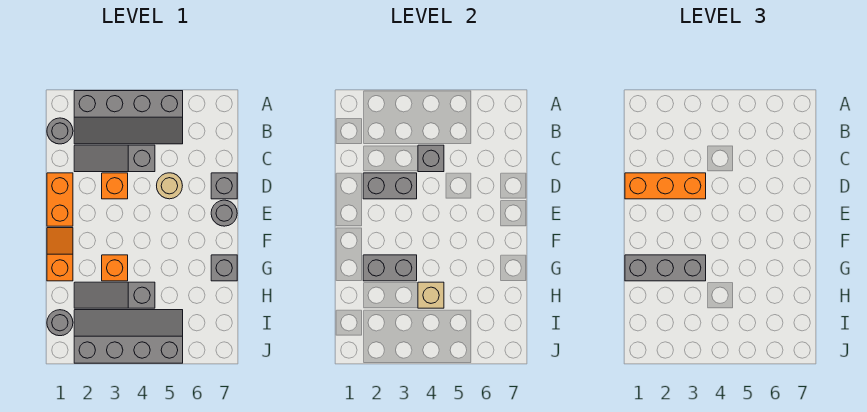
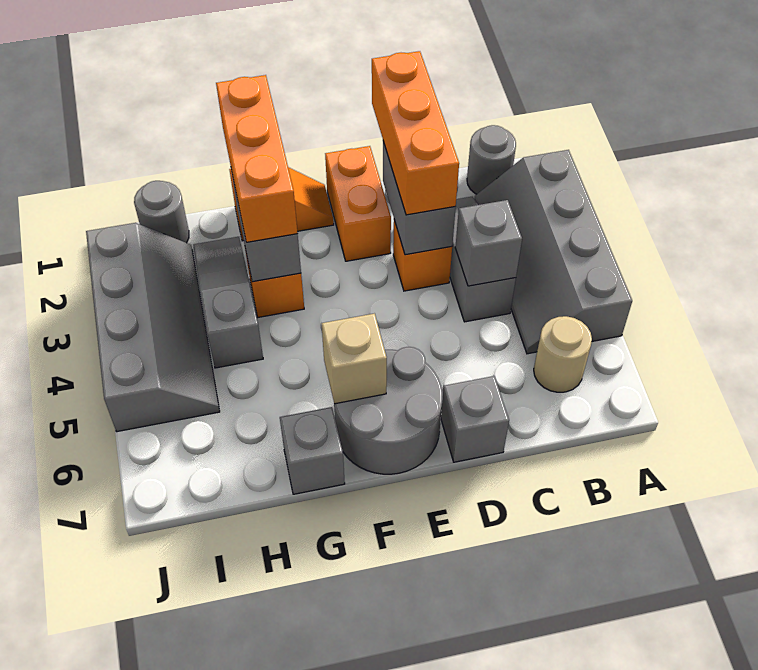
orange brick D1:E1 level 1 -> orange brick E1:E2 level 1
tan round brick D5 level 1 -> tan round brick B6 level 1
grey round brick E7 level 1 -> grey round brick E6:F7 level 1
grey brick G1:G3 level 3 -> orange brick G1:G3 level 3
tan brick H4 level 2 -> tan brick F6 level 2

